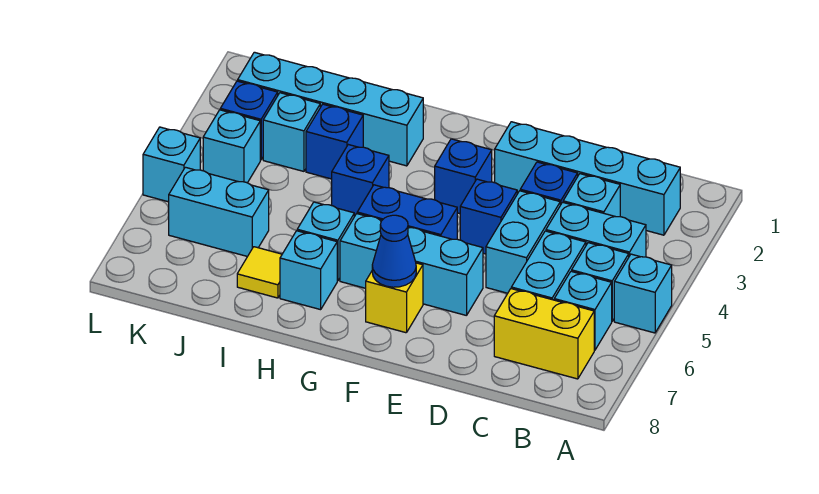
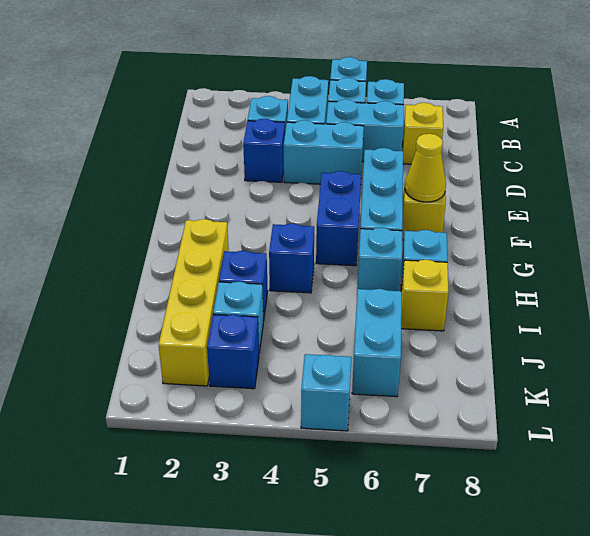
cyan brick B2:E2 level 1 -> none
yellow brick B7:C7 level 1 -> yellow brick C7 level 1
blue brick E4 level 1 -> none
blue brick F3 level 1 -> none
blue cone F7 level 2 -> yellow cone F7 level 2
cyan brick H2:K2 level 1 -> yellow brick H2:K2 level 1
yellow tile I7 level 1 -> yellow brick I7 level 1
cyan brick K4 level 1 -> none

